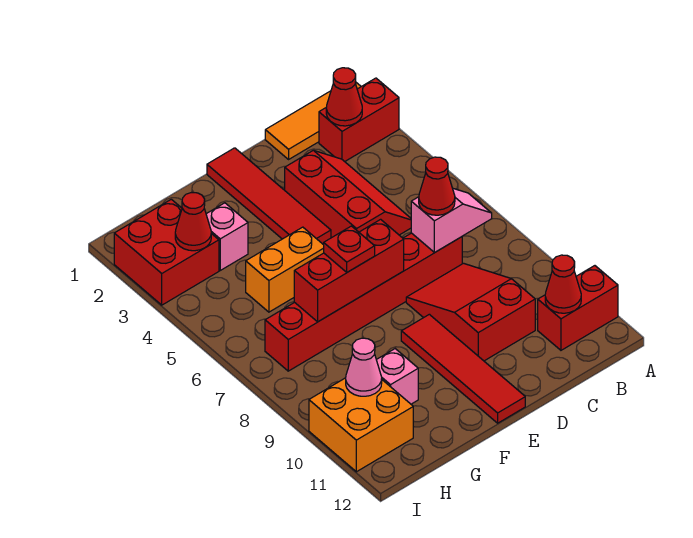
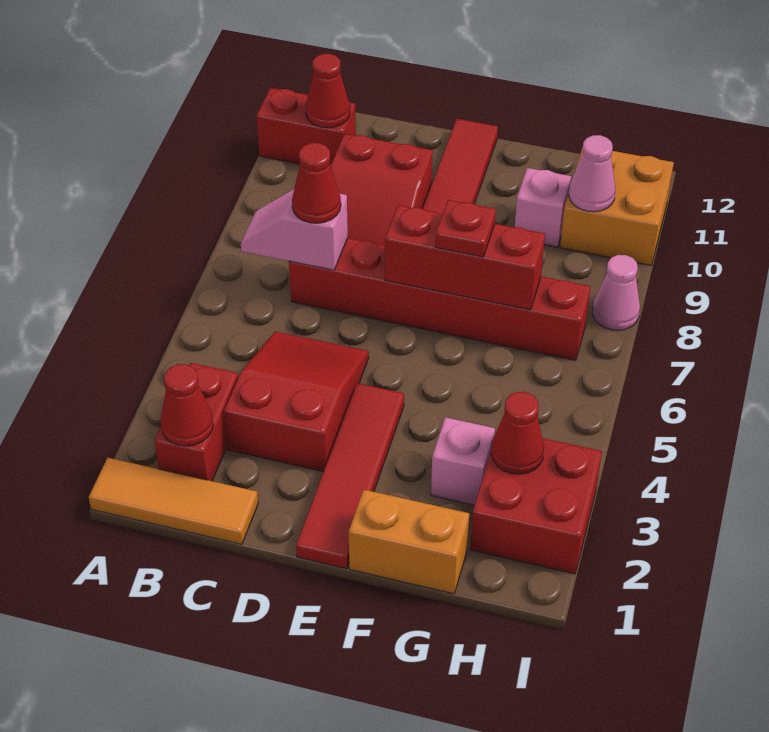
red brick A2:B2 level 1 -> red brick B2:B3 level 1
red slope C3:D5 level 1 top D -> red slope C3:D5 level 1 top 3
orange brick F5:G5 level 1 -> orange brick F1:G1 level 1
none -> pink cone I8 level 1

